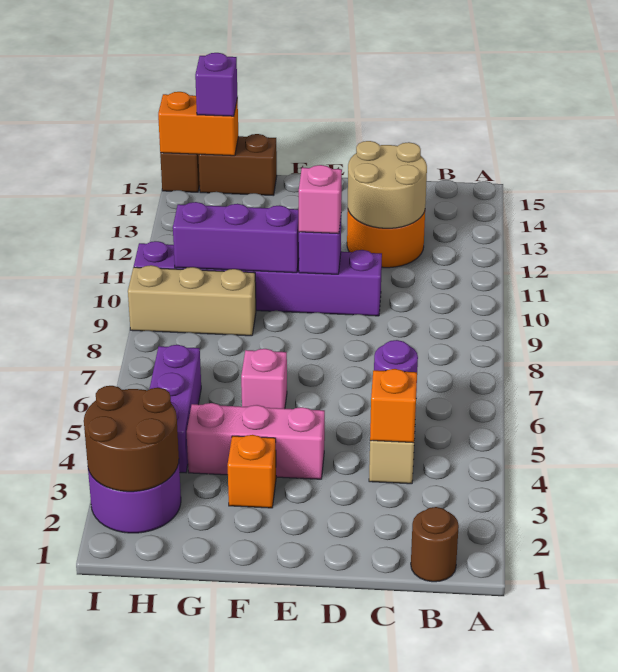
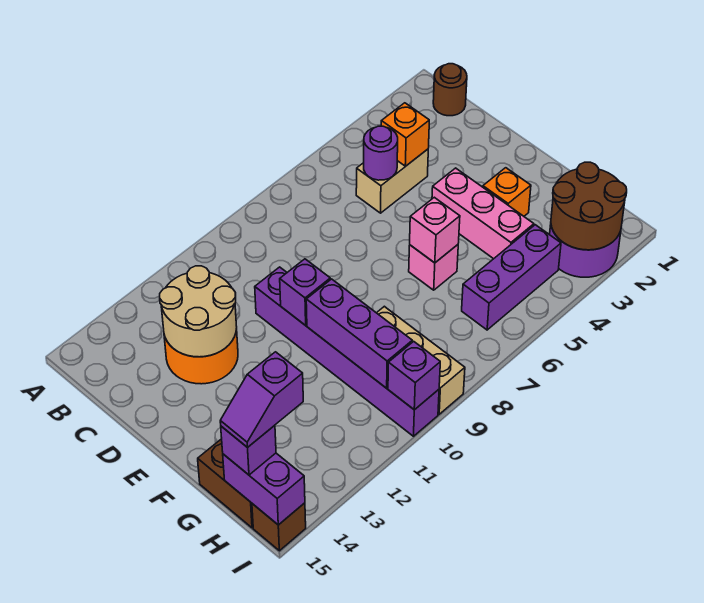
pink brick E10 level 3 -> pink brick F6 level 2
none -> purple slope H14:H15 level 4 top 14
orange brick H15:I15 level 2 -> purple brick H15:I15 level 2
none -> purple brick I10 level 2

